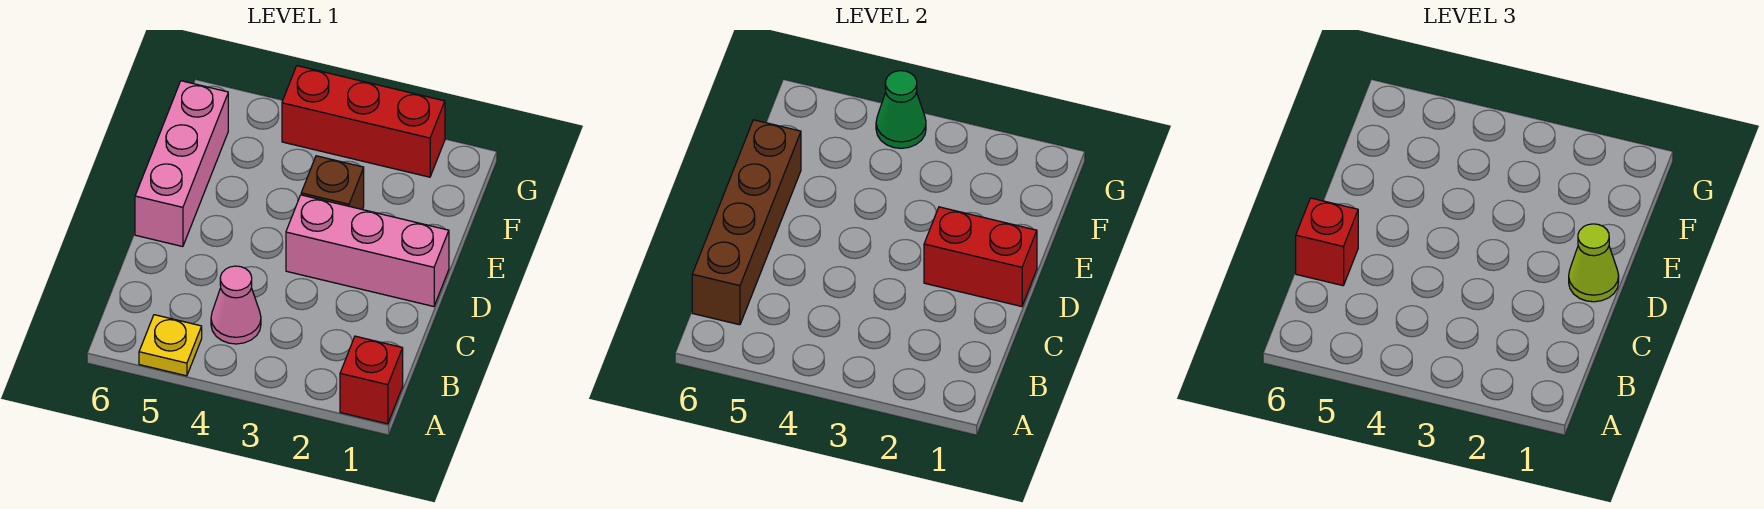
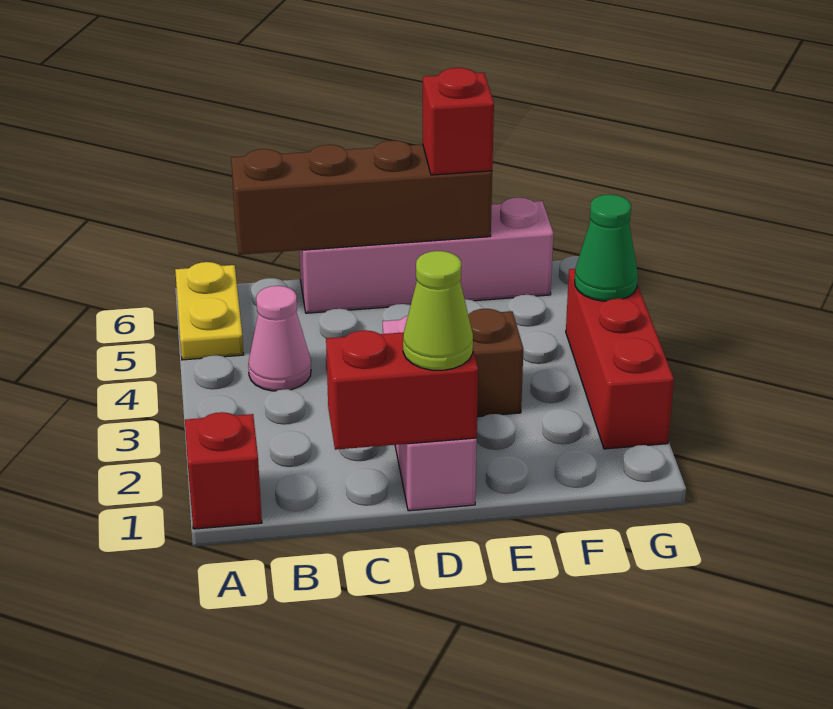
yellow plate A5 level 1 -> yellow plate A5:A6 level 1
red brick C6 level 3 -> red brick E6 level 3
red brick D1:D2 level 2 -> red brick C1:D1 level 2
pink brick D6:F6 level 1 -> pink brick C6:F6 level 1

